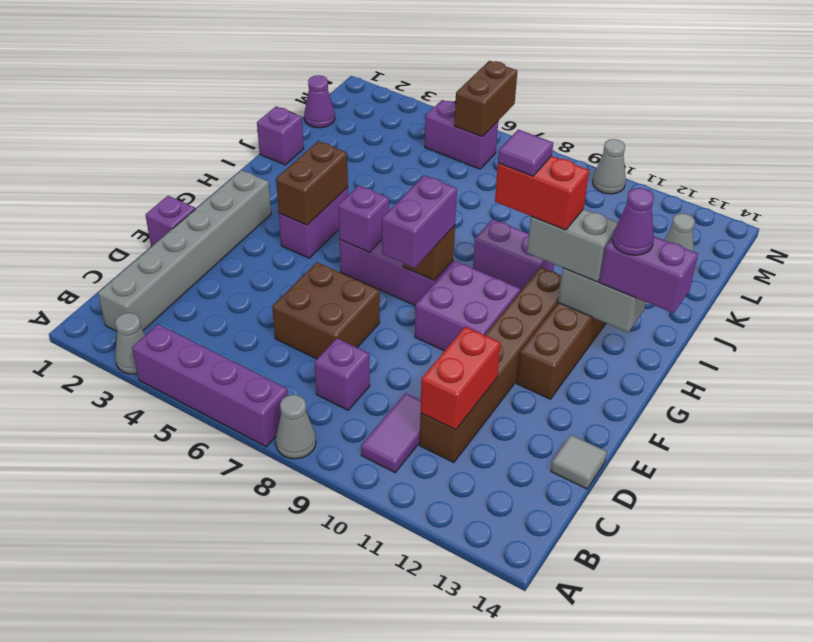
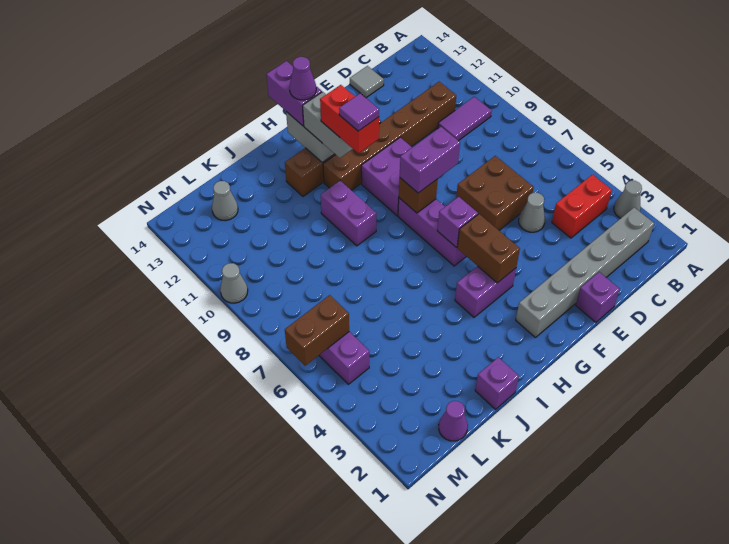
purple brick A4:A7 level 1 -> none
grey cone A8 level 1 -> grey cone D5 level 1
purple brick C8 level 1 -> none
red brick C11:D11 level 2 -> red brick B4:C4 level 1
brown brick G4:H4 level 2 -> brown brick G4:G5 level 2

